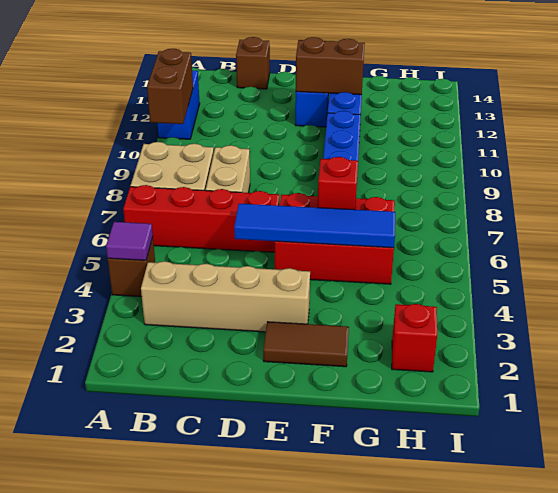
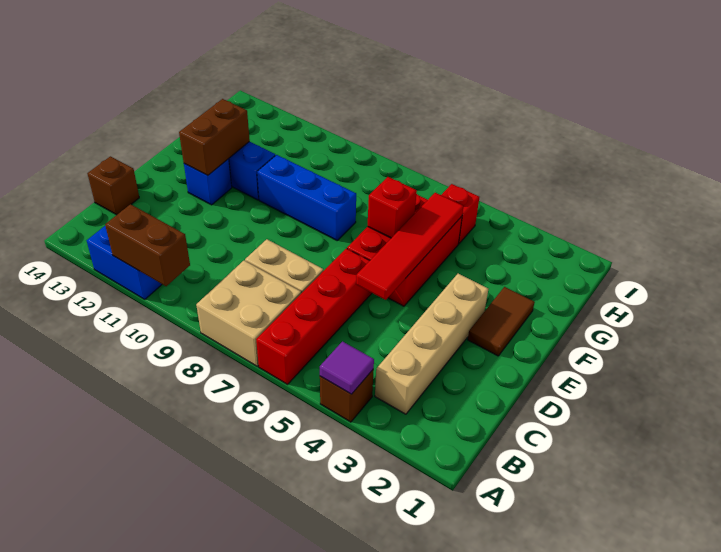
blue tile D5:G5 level 2 -> red tile D5:G5 level 2
red brick H2 level 1 -> red brick H5 level 1

